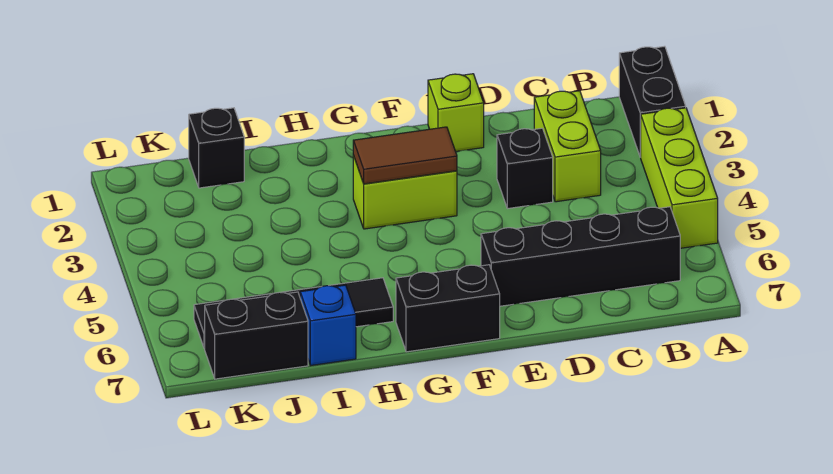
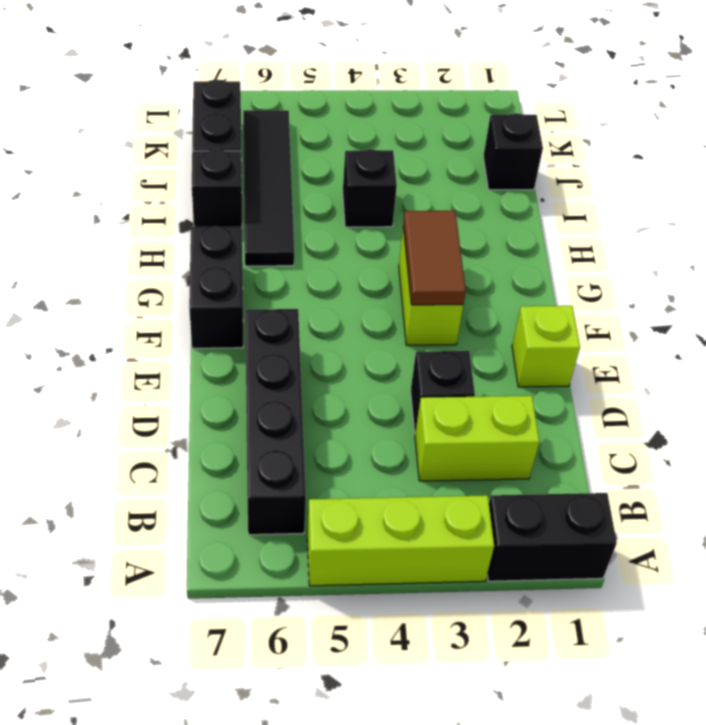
none -> black brick I4 level 1
blue brick I7 level 1 -> black brick I7 level 1

